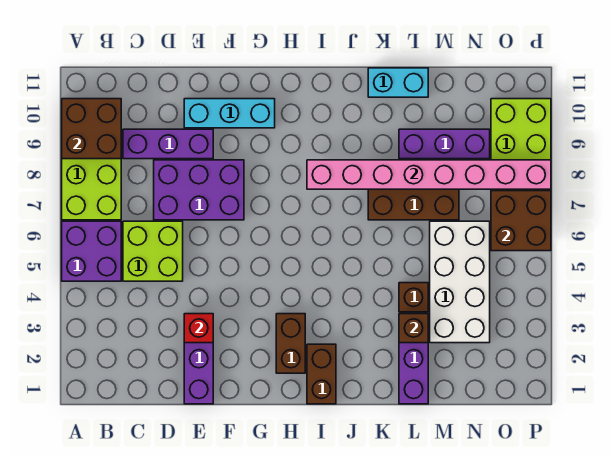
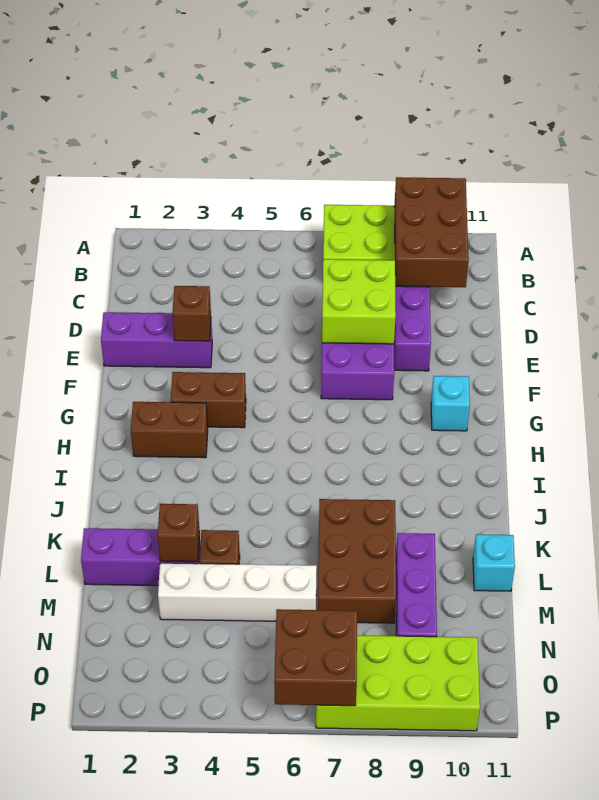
purple brick A5:B6 level 1 -> none
brown brick A9:B10 level 2 -> brown brick A9:C10 level 2
lime brick C5:D6 level 1 -> lime brick D7:E8 level 2
red brick E3 level 2 -> brown brick E3 level 2
cyan brick E10:G10 level 1 -> cyan brick G10 level 1
brown brick I1:I2 level 1 -> brown brick G3:G4 level 1
pink brick I8:P8 level 2 -> none
cyan brick K11:L11 level 1 -> cyan brick L11 level 1
white brick M3:N6 level 1 -> white brick M3:M6 level 1

